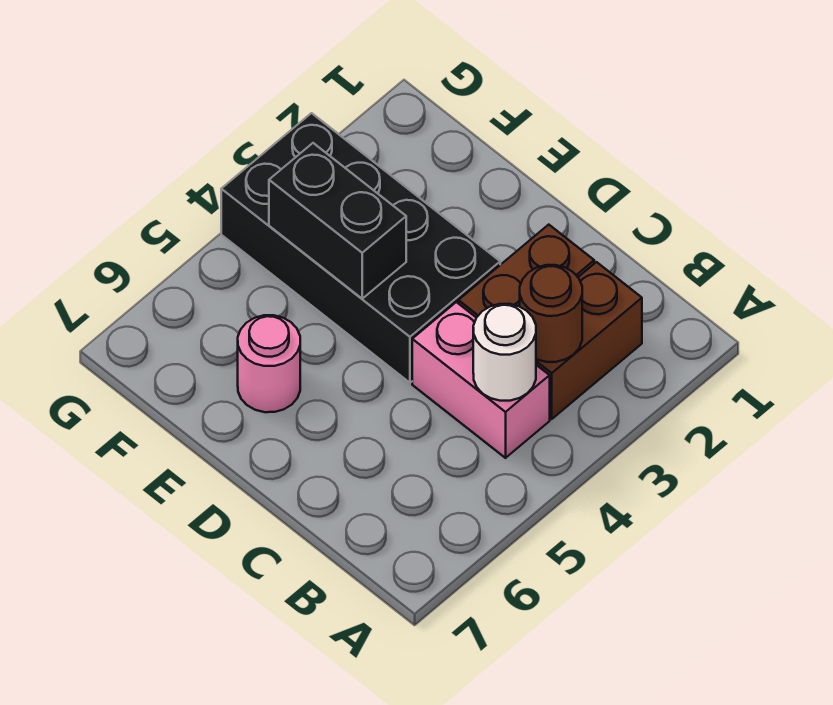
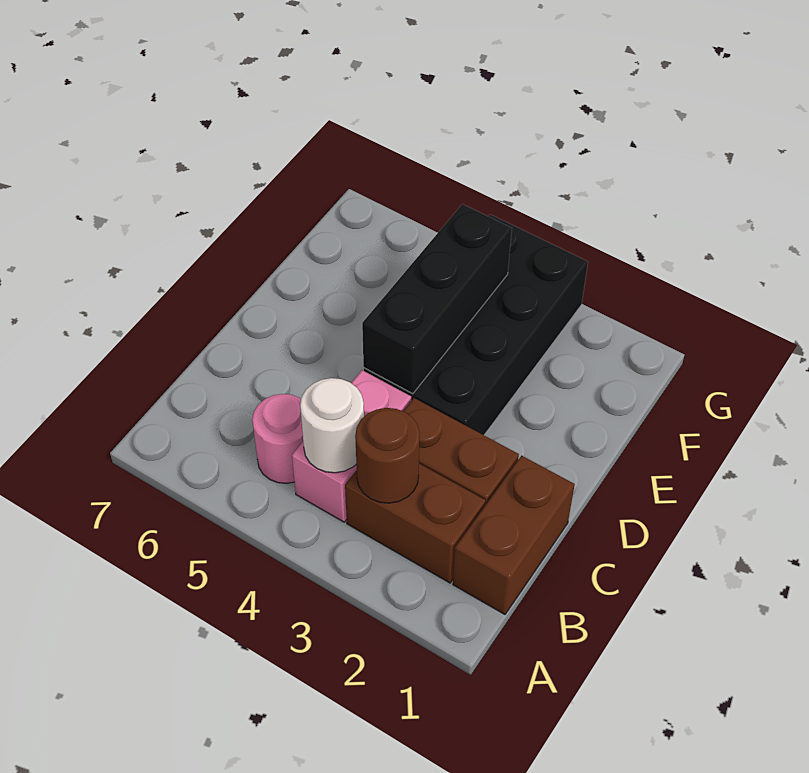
none -> brown brick B1:C1 level 1
black brick E4:F4 level 2 -> black brick D4:F4 level 2
pink round brick E6 level 1 -> pink round brick B5 level 1

